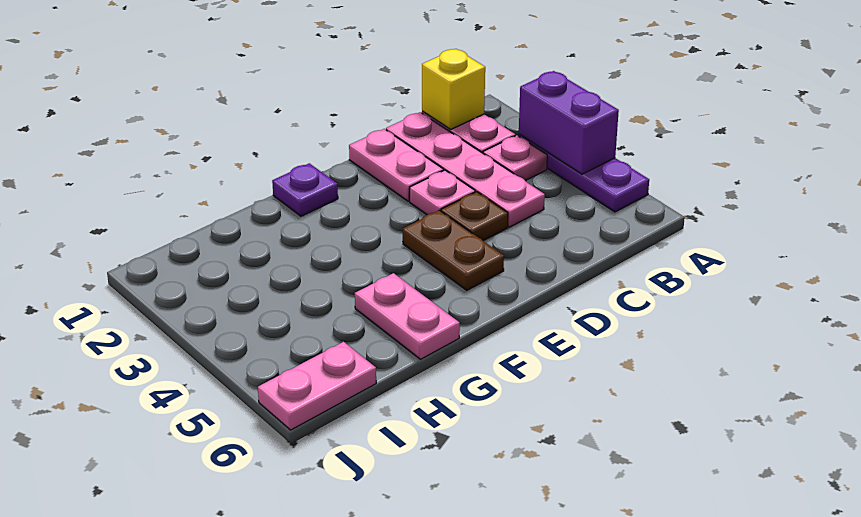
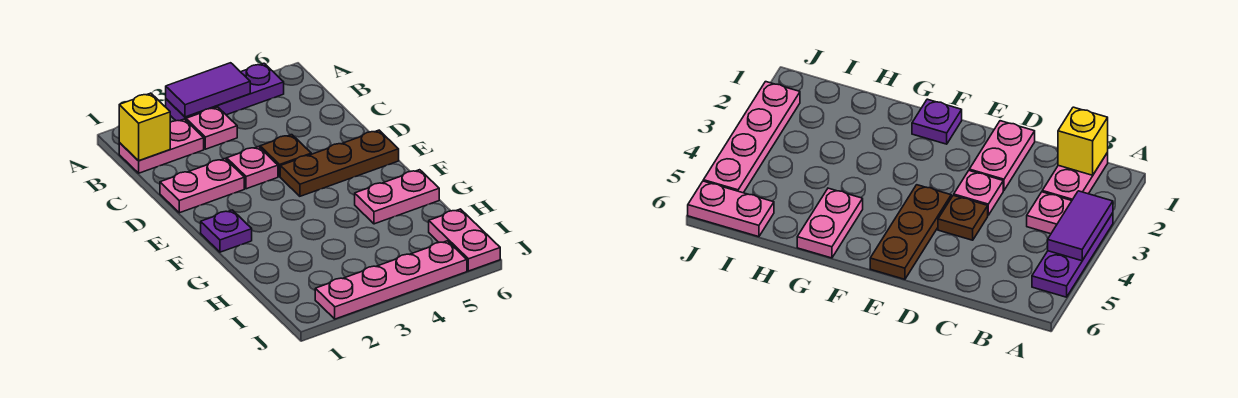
purple brick A3:A4 level 2 -> purple tile A3:A4 level 2
pink plate C1:C4 level 1 -> pink plate J2:J5 level 1
brown plate E4:E5 level 1 -> brown plate E4:E6 level 1

